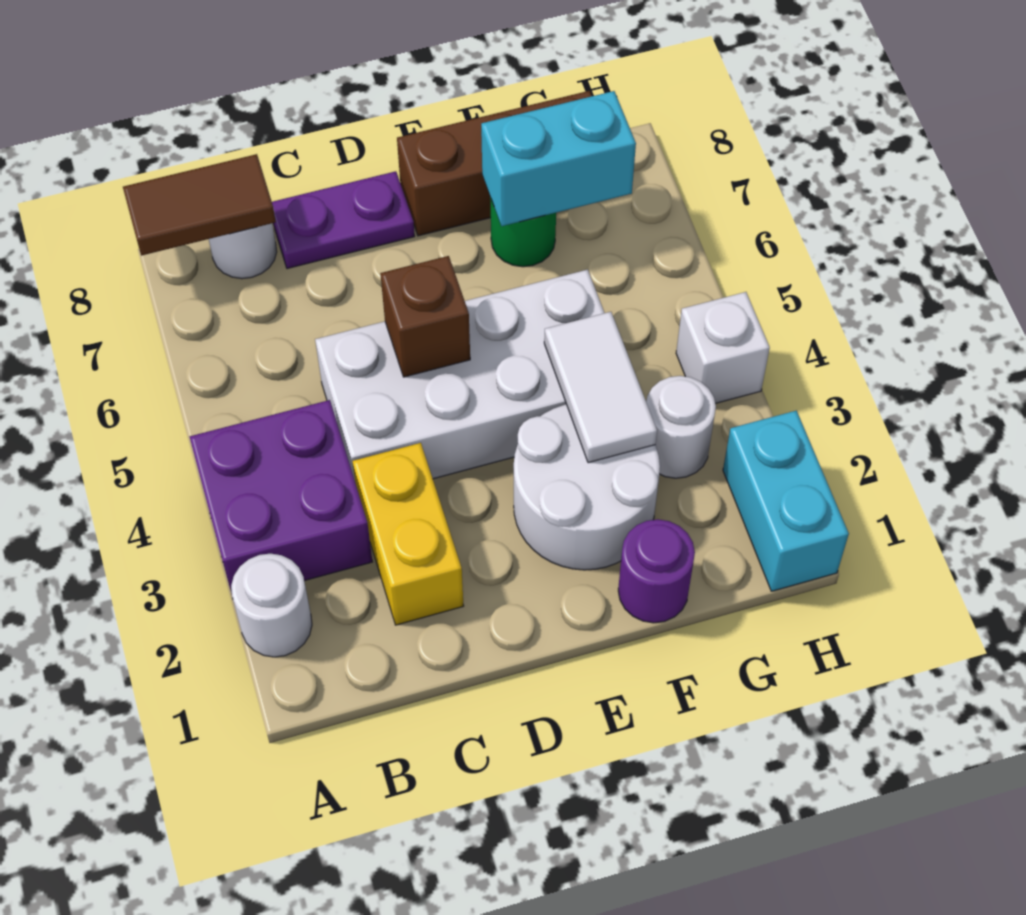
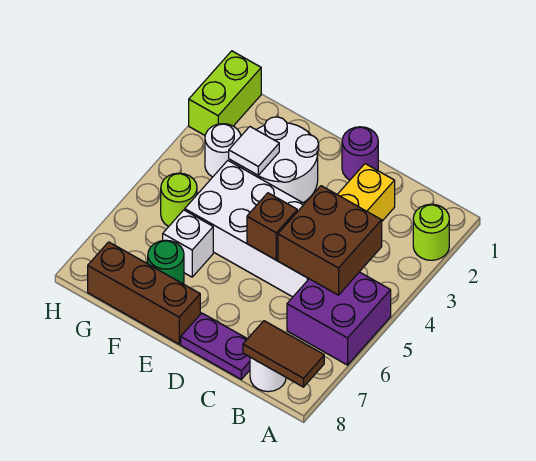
white round brick A2 level 1 -> lime round brick A2 level 1
purple brick A3:B4 level 1 -> purple brick A5:B6 level 1
none -> brown brick B4:C5 level 2
purple round brick F1 level 1 -> purple round brick D1 level 1
white tile F3:F4 level 2 -> white tile F3 level 2
cyan brick F7:G7 level 2 -> none
none -> lime round brick G5 level 1
cyan brick H1:H2 level 1 -> lime brick H1:H2 level 1
white brick H4 level 1 -> white brick F6 level 1

